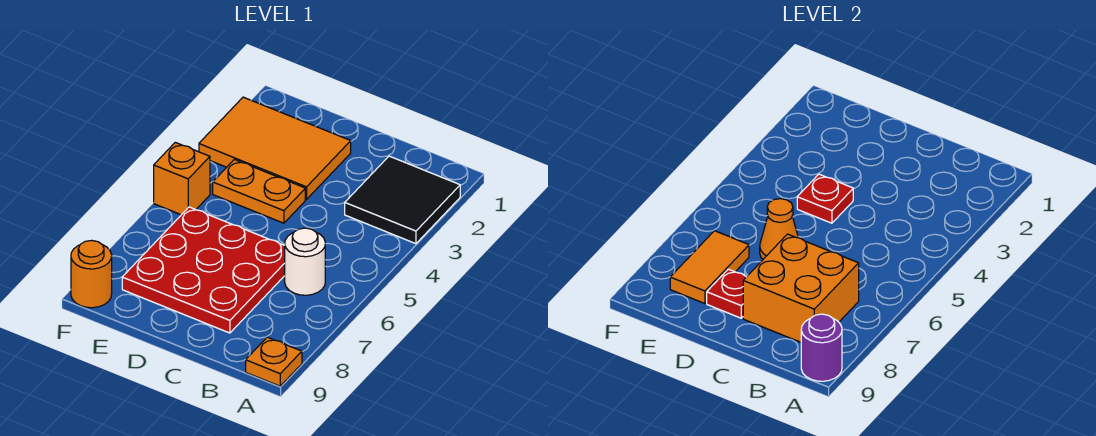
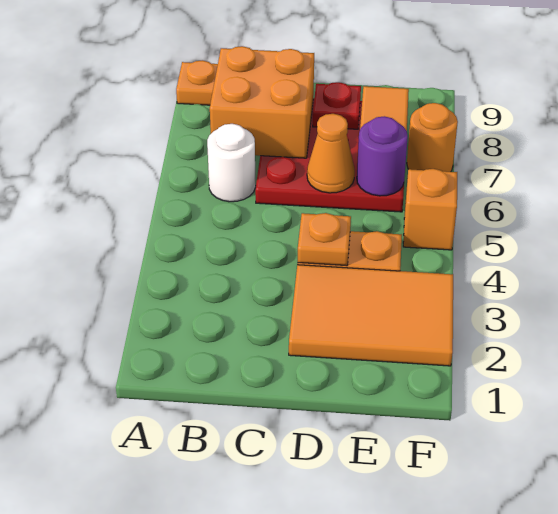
black tile A2:B3 level 1 -> none
purple round brick A9 level 2 -> purple round brick E6 level 2
red plate D4 level 2 -> orange plate D4 level 2
orange round brick F9 level 1 -> orange round brick F7 level 1

